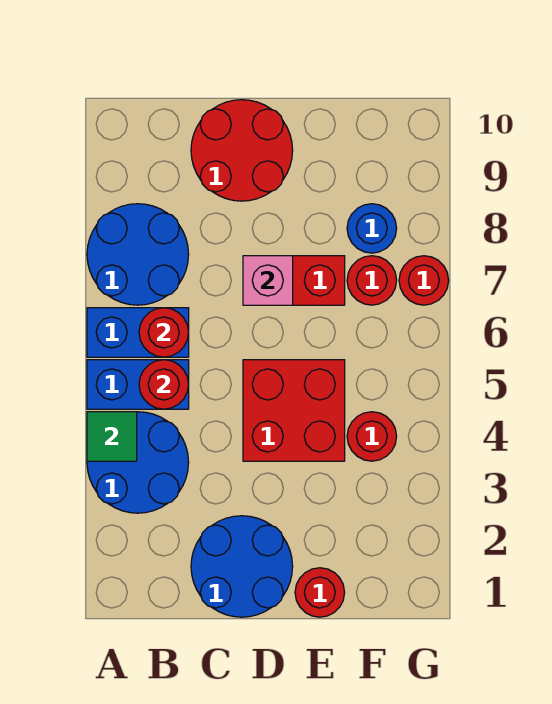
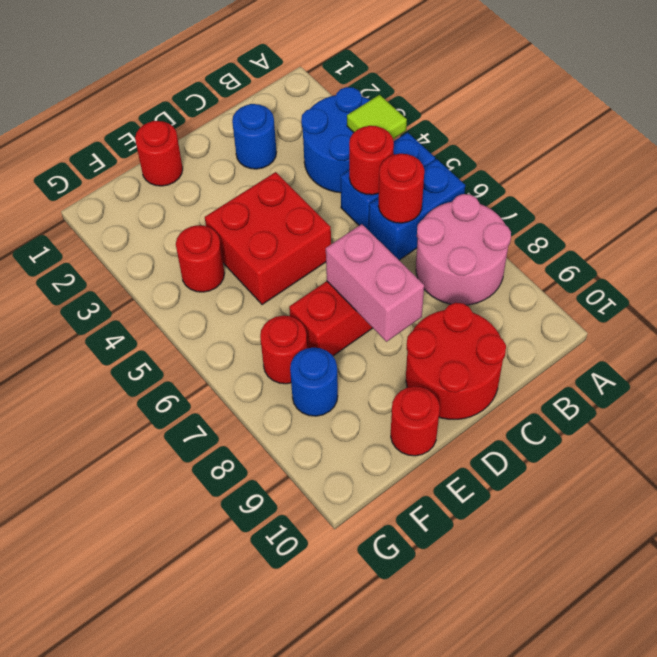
green tile A4 level 2 -> lime tile A4 level 2
blue round brick A7:B8 level 1 -> pink round brick A7:B8 level 1
blue round brick C1:D2 level 1 -> blue round brick C2 level 1
pink brick D7 level 2 -> pink brick D7:D8 level 2
red round brick G7 level 1 -> red round brick E10 level 1

